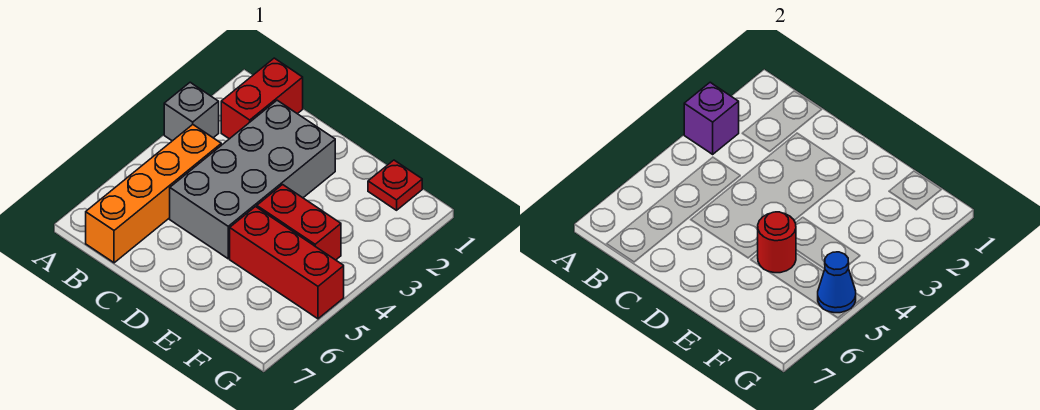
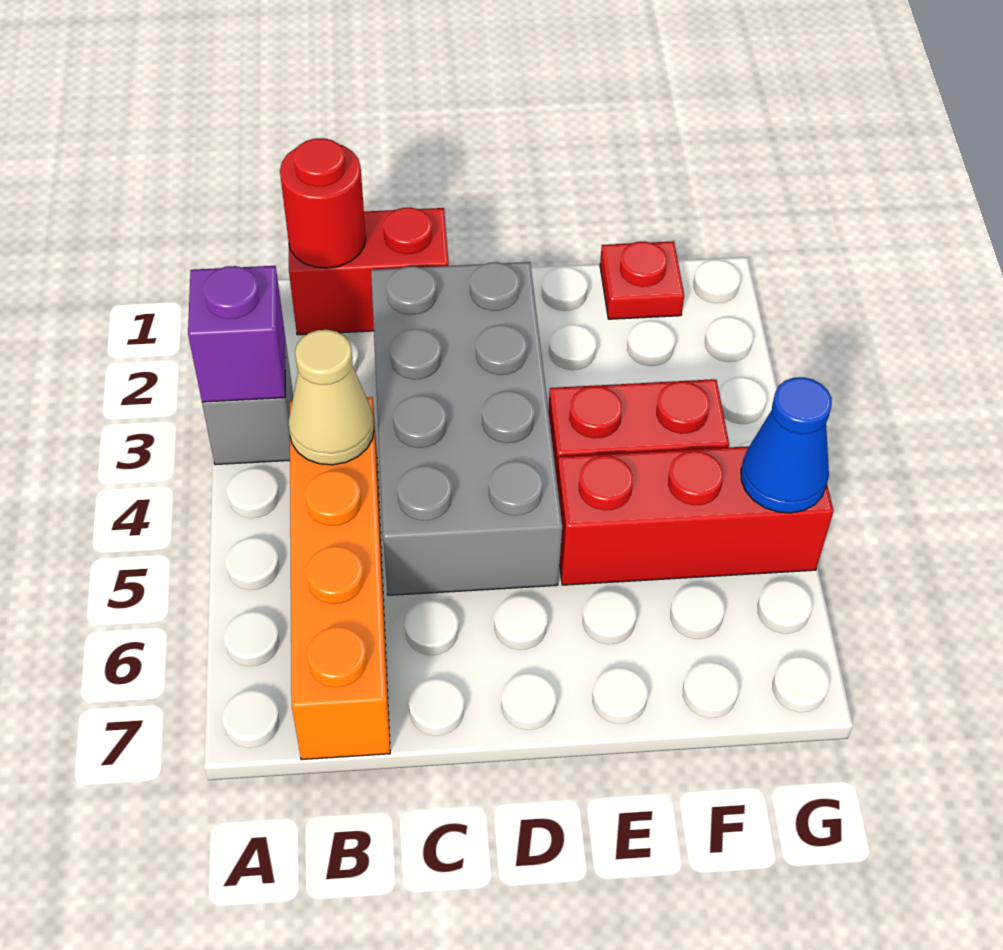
red brick B1:B2 level 1 -> red brick B1:C1 level 1
none -> tan cone B4 level 2
red round brick E5 level 2 -> red round brick B1 level 2

